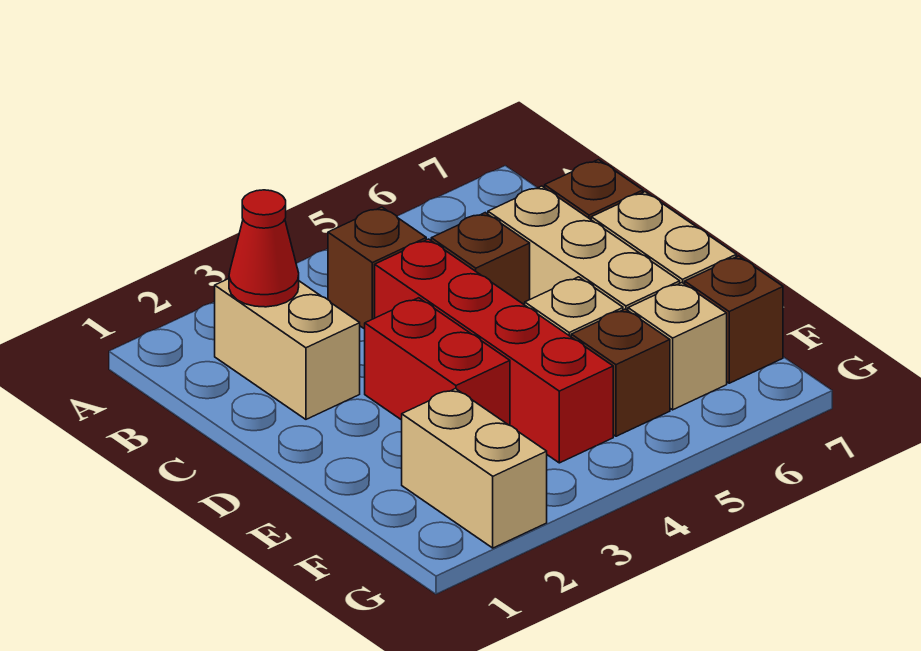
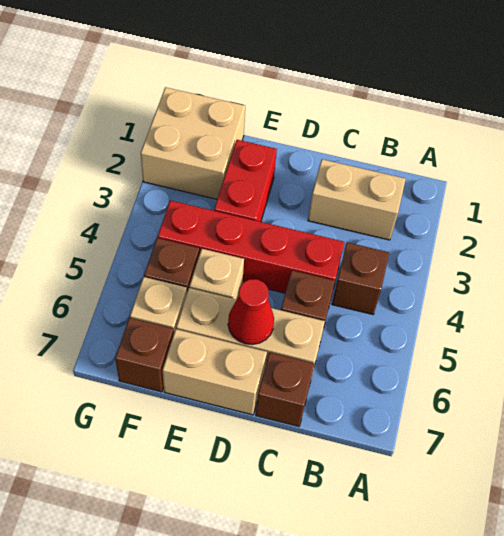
red cone B2 level 2 -> red cone D6 level 2
red brick D3:E3 level 1 -> red brick E2:E3 level 1
tan brick F2:G2 level 1 -> tan brick F1:G2 level 1

